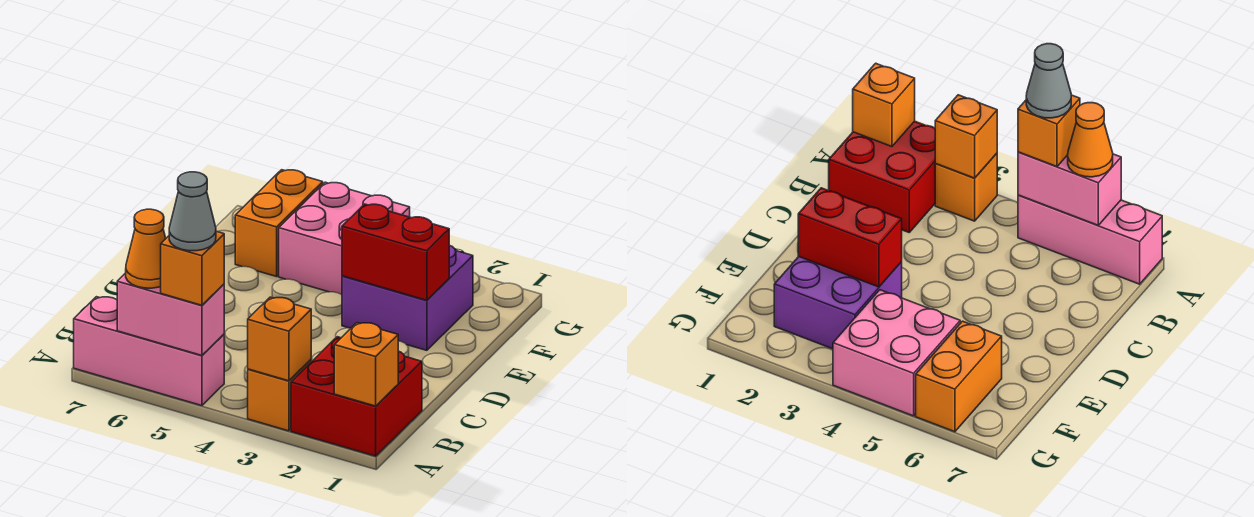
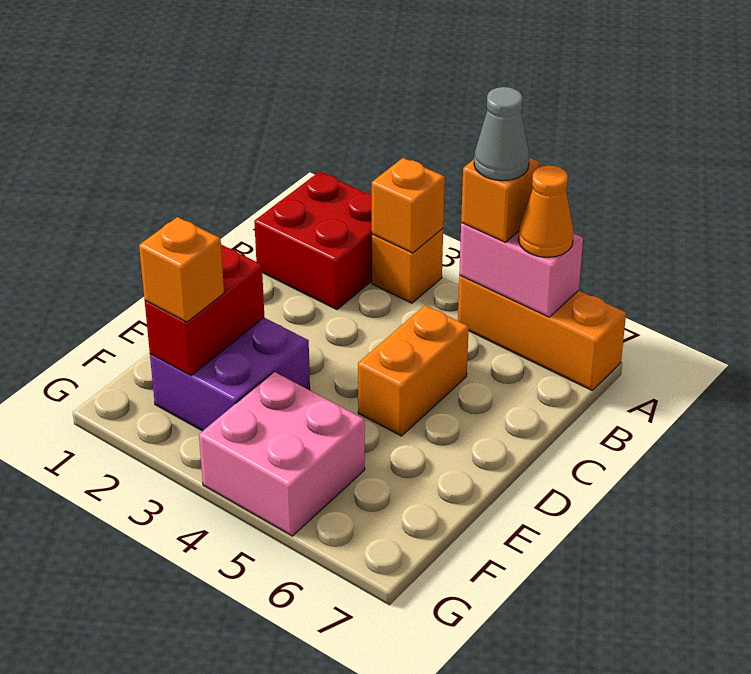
orange brick A1 level 2 -> orange brick F2 level 3
pink brick A5:A7 level 1 -> orange brick A5:A7 level 1
red brick E2:E3 level 2 -> red brick E2:F2 level 2
orange brick F6:G6 level 1 -> orange brick C5:D5 level 1

